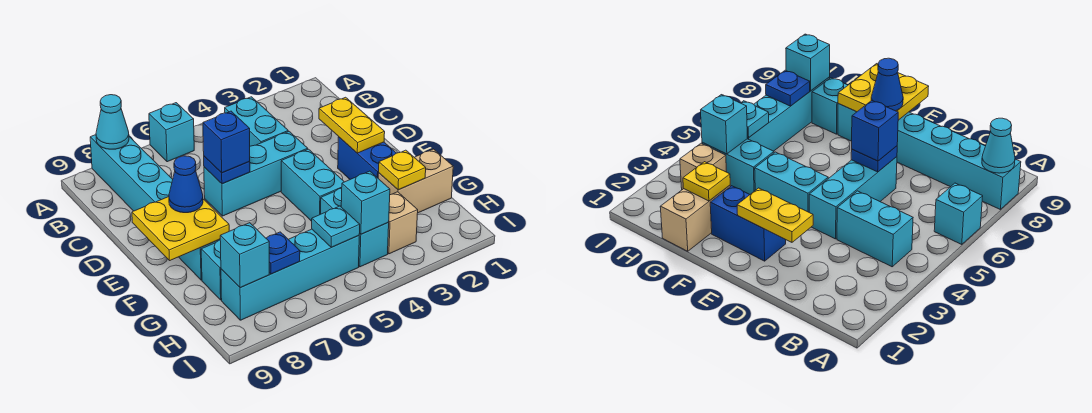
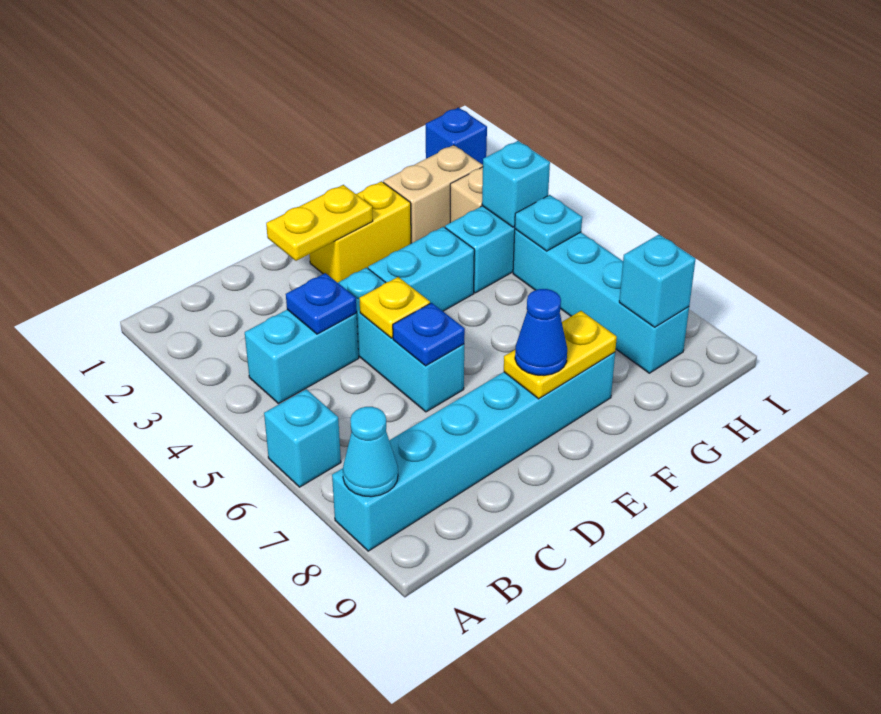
blue brick D6 level 3 -> blue brick I1 level 1
blue brick E2:F2 level 1 -> yellow brick E2:F2 level 1
yellow plate E8:F9 level 2 -> yellow plate E8:F8 level 2
tan brick G1:G2 level 1 -> tan brick G2:H2 level 1
yellow plate G2 level 2 -> yellow plate D5 level 2
cyan brick G8 level 1 -> none
blue plate H7 level 2 -> blue plate C4 level 2

